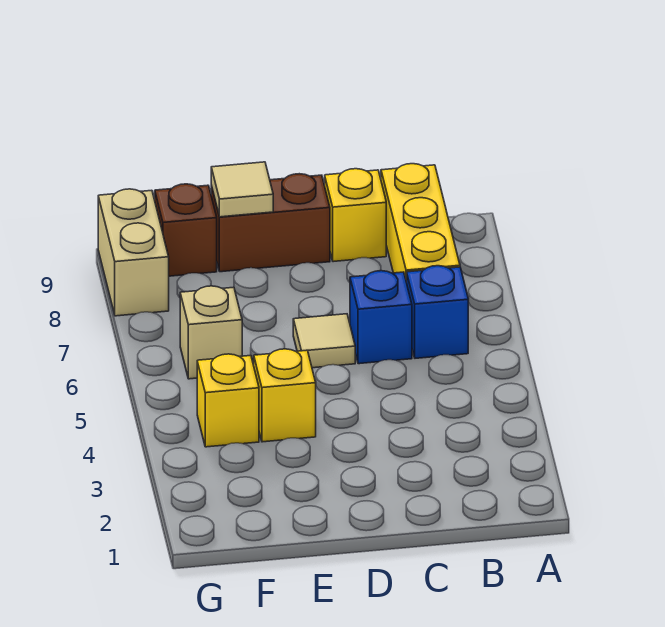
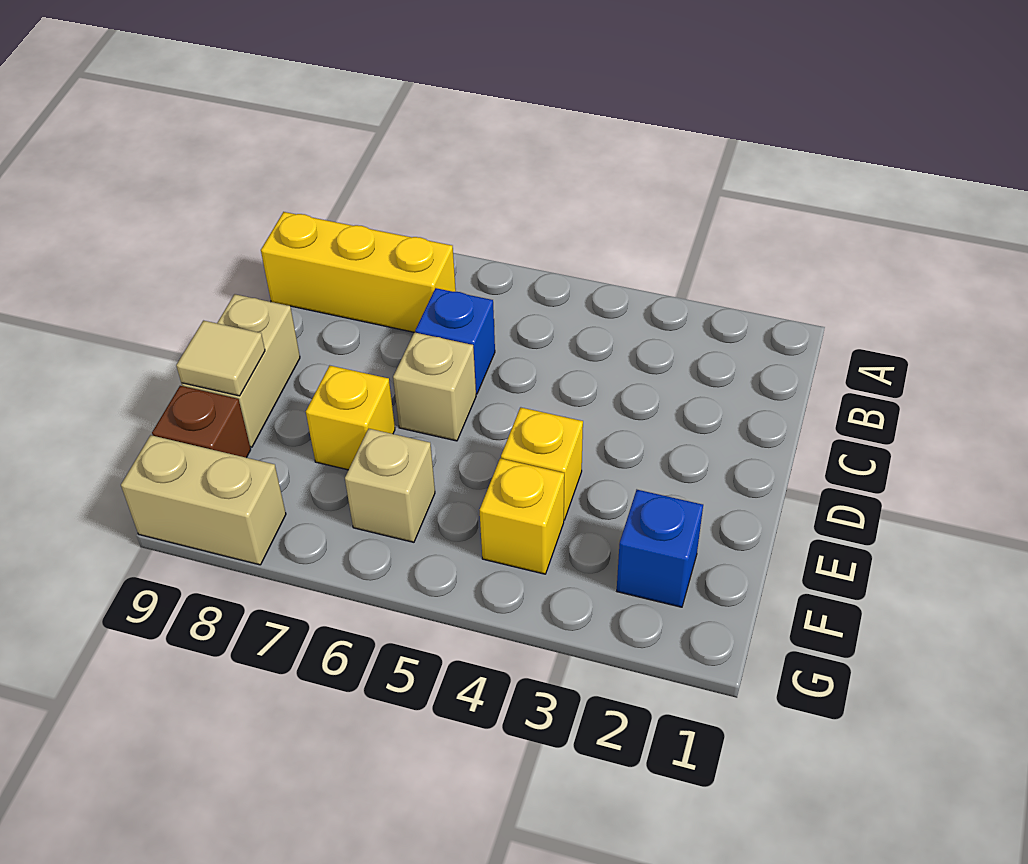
blue brick B6 level 1 -> blue brick F2 level 1
yellow brick C9 level 1 -> yellow brick E7 level 1
tan tile D6 level 1 -> tan brick D6 level 1
brown brick D9:E9 level 1 -> tan brick D9:E9 level 1

